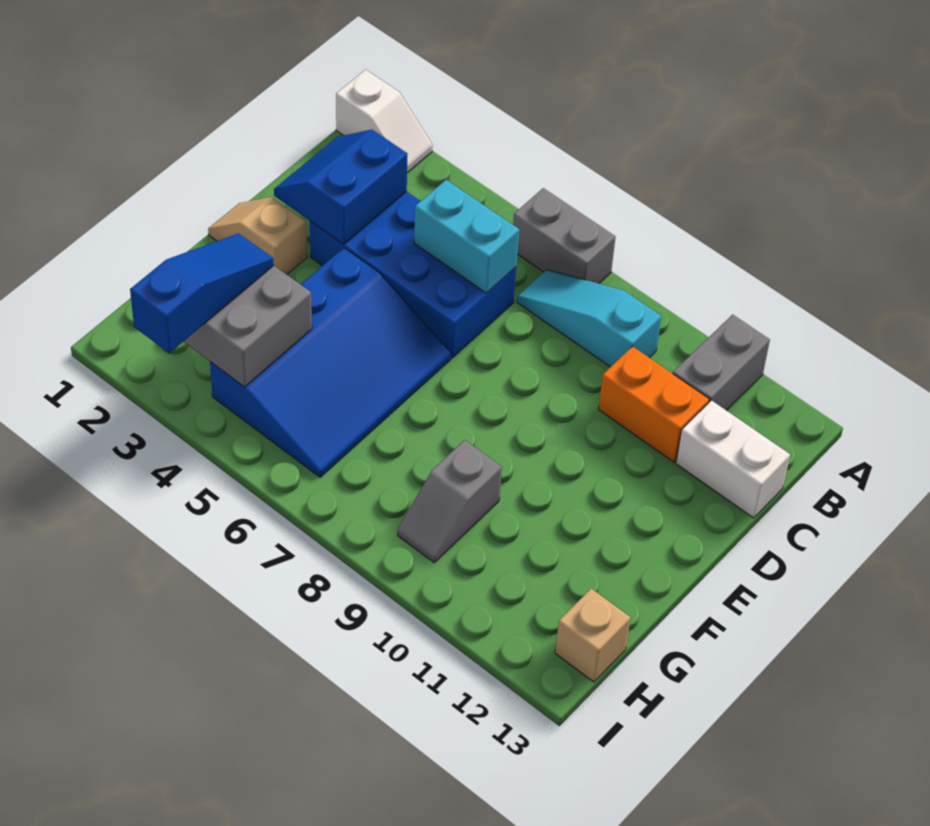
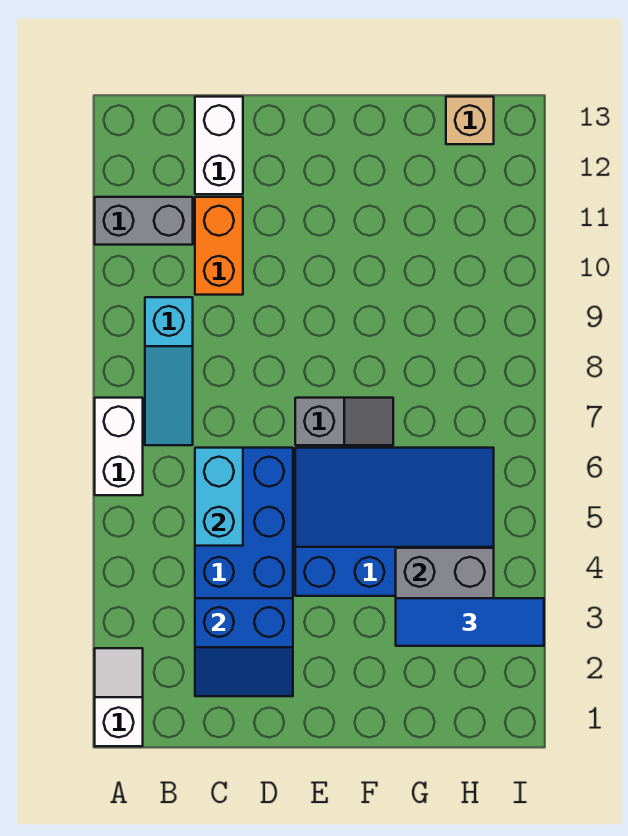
grey brick A6:A7 level 1 -> white brick A6:A7 level 1
tan slope E1:E2 level 1 top 2 -> none
blue slope G3:I3 level 3 top I -> blue tile G3:I3 level 3
grey slope G9:H9 level 1 top G -> grey slope E7:F7 level 1 top E

